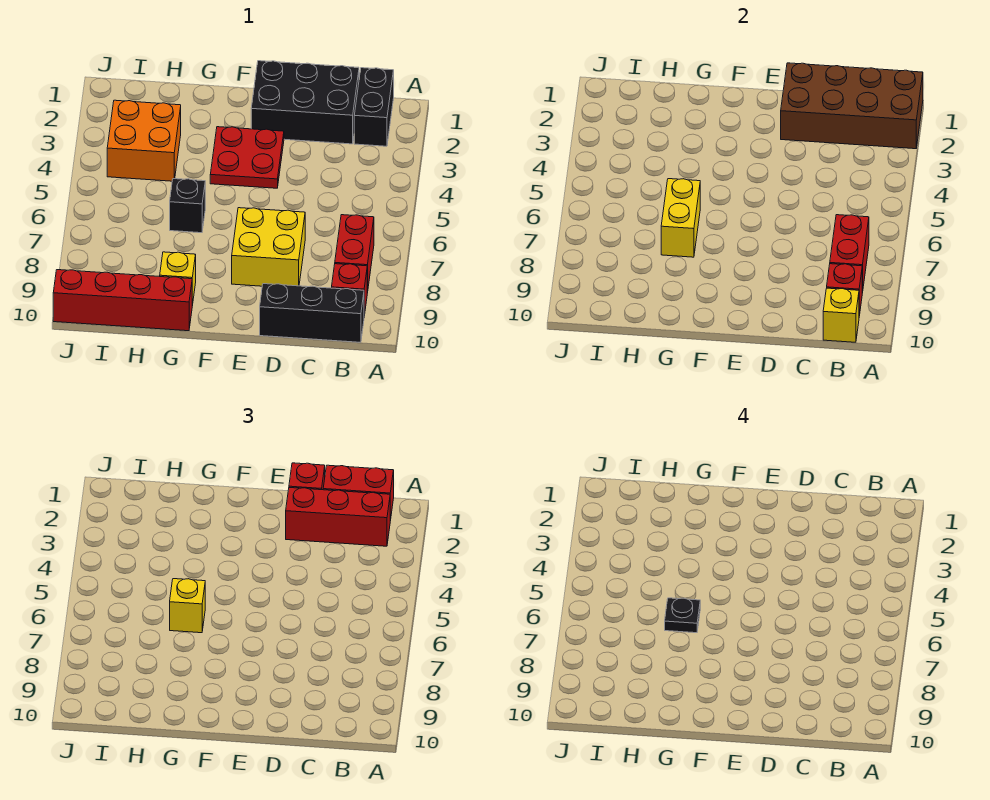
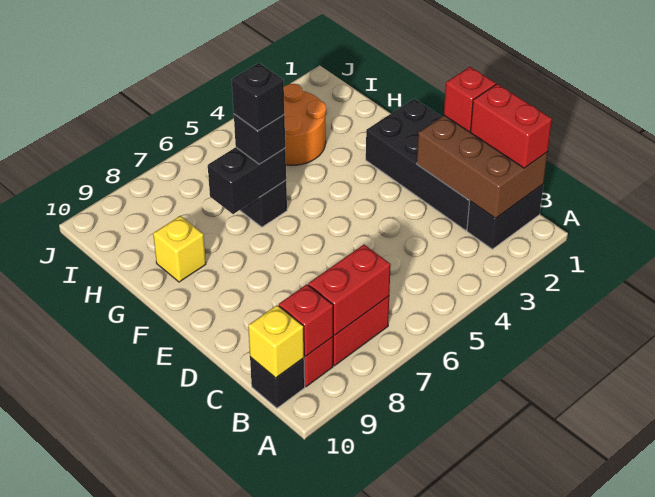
brown brick A1:D2 level 2 -> brown brick B1:D2 level 2
red brick B2:D2 level 3 -> none
black brick B10:D10 level 1 -> black brick B10 level 1
black brick C1:E2 level 1 -> black brick C1:F2 level 1
yellow brick D7:E8 level 1 -> none
red plate E3:F4 level 1 -> none
yellow brick G6:G7 level 2 -> black brick G6:G7 level 2
yellow brick G6 level 3 -> black brick G6 level 3
black plate G6 level 4 -> black brick G6 level 4
red brick G10:J10 level 1 -> none
orange brick H3:I4 level 1 -> orange round brick H3:I4 level 1

